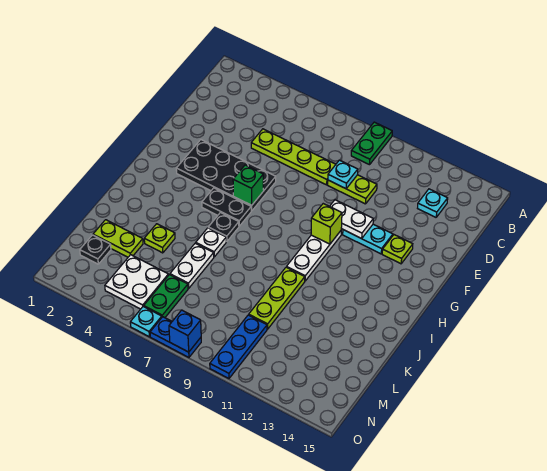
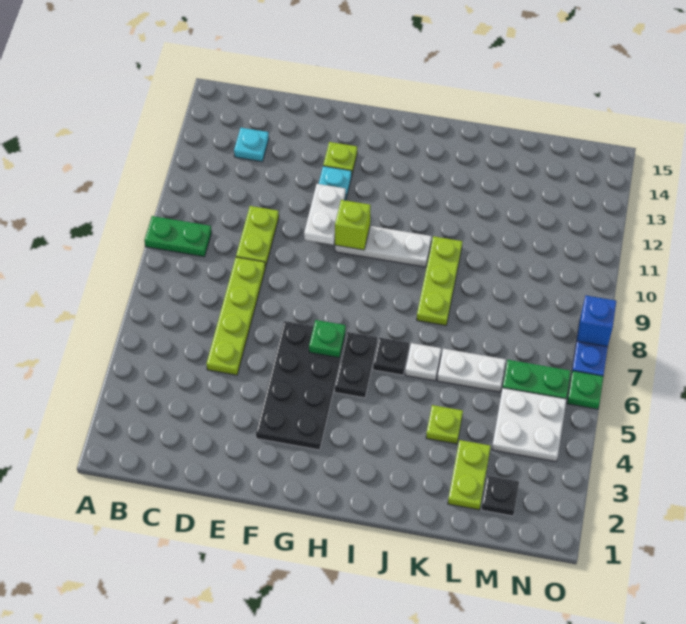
cyan plate D9 level 2 -> none
green brick G6 level 2 -> green plate G6 level 2
lime plate J10:L10 level 1 -> lime plate J8:J10 level 1
blue plate M10:O10 level 1 -> none
cyan plate O6 level 1 -> green plate O6 level 1

